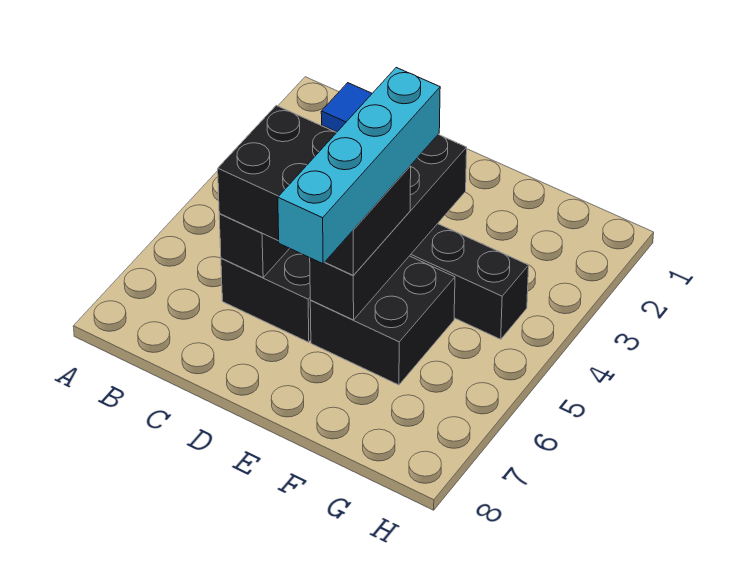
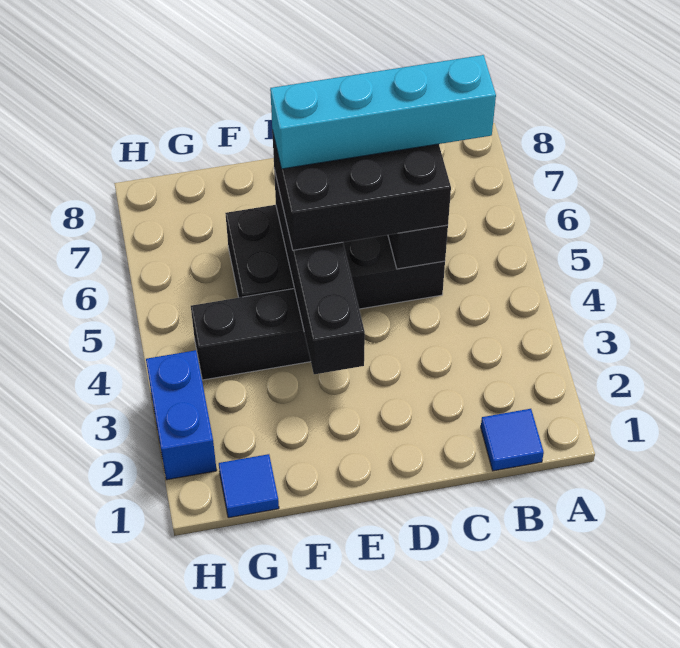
cyan brick E4:E7 level 4 -> cyan brick B6:E6 level 4
none -> blue tile G1 level 1
none -> blue brick H2:H3 level 1

